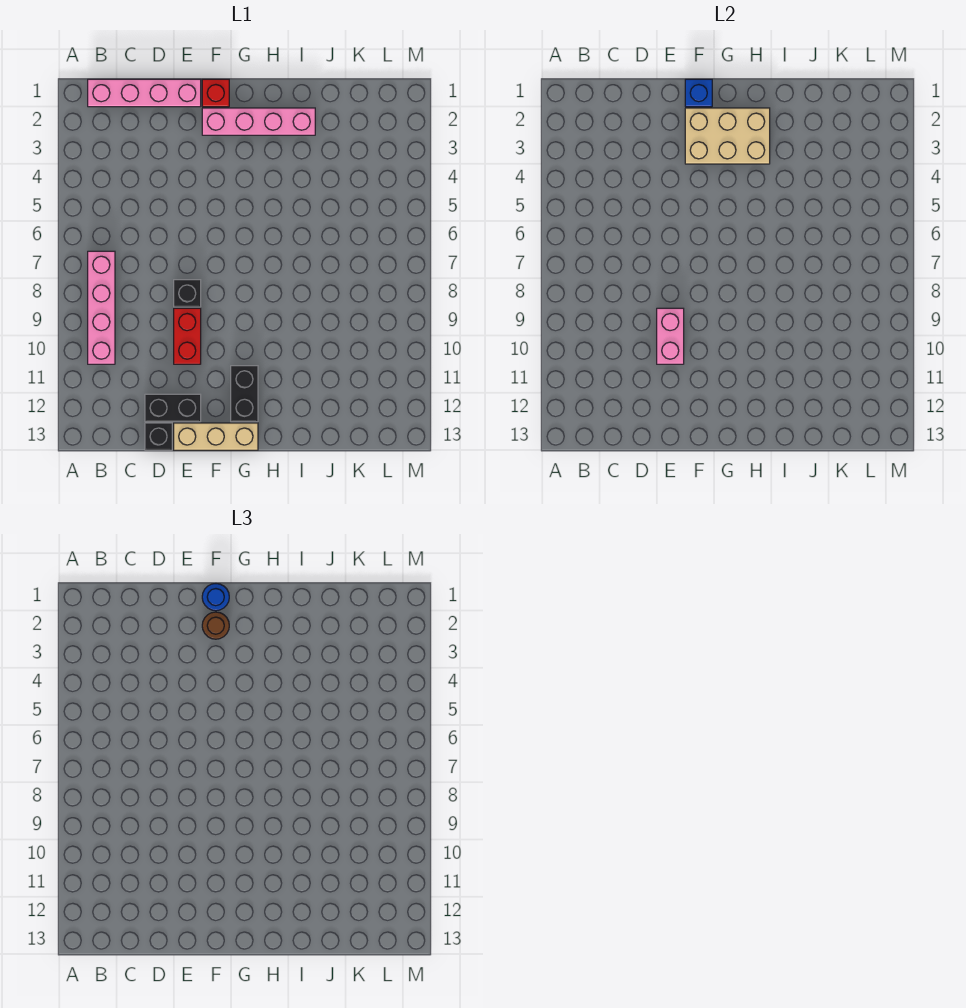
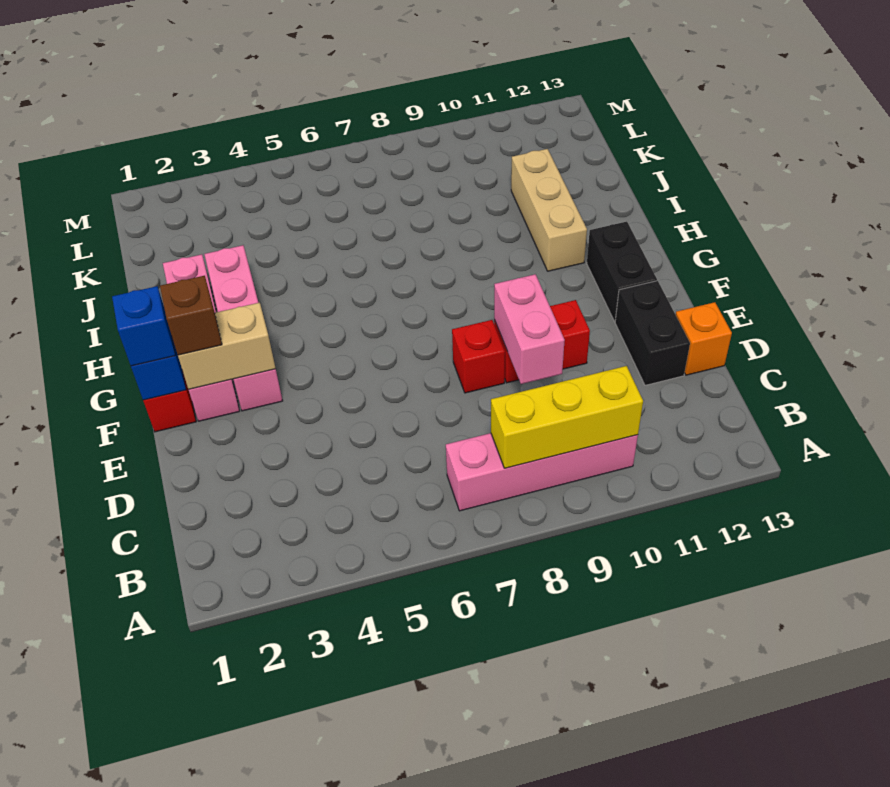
pink brick B1:E1 level 1 -> pink brick F3:I3 level 1
none -> yellow brick B8:B10 level 2
black brick D13 level 1 -> orange brick D13 level 1
black brick E8 level 1 -> red brick E8 level 1
pink brick E9:E10 level 2 -> pink brick D9:E9 level 2
tan brick E13:G13 level 1 -> tan brick H11:J11 level 1
blue round brick F1 level 3 -> blue brick F1 level 3
tan brick F2:H3 level 2 -> tan brick F2:F3 level 2
brown round brick F2 level 3 -> brown brick F2 level 3
black brick G11:G12 level 1 -> black brick F12:G12 level 1

